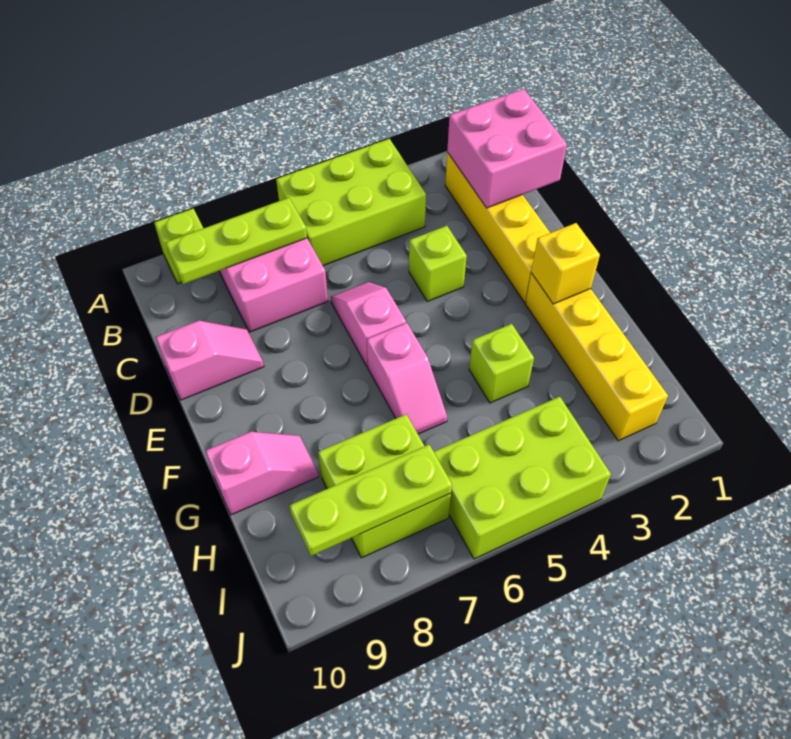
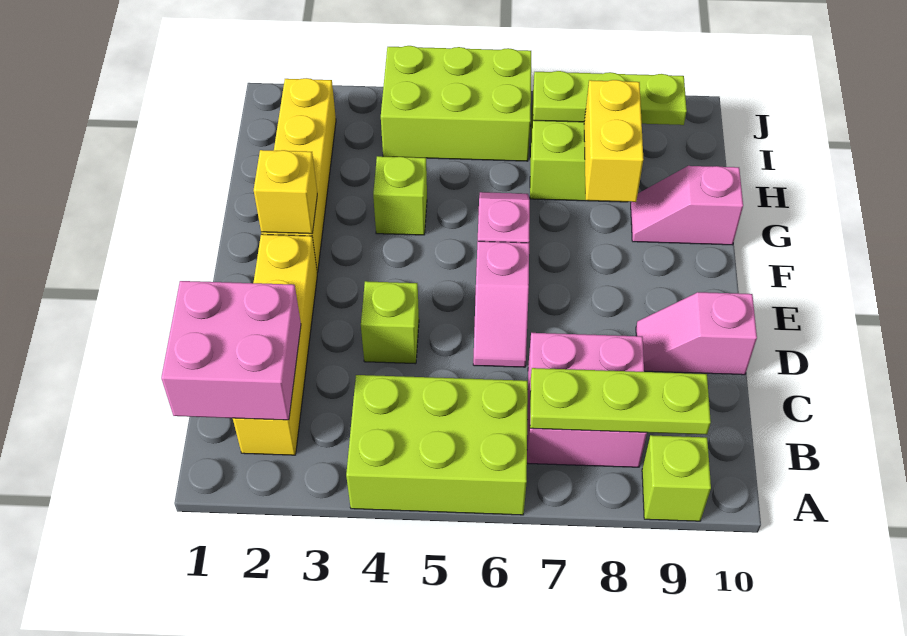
none -> yellow brick G8:H8 level 2

